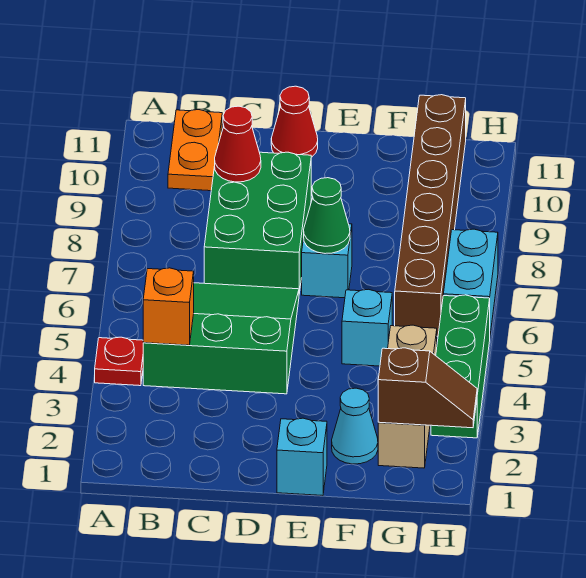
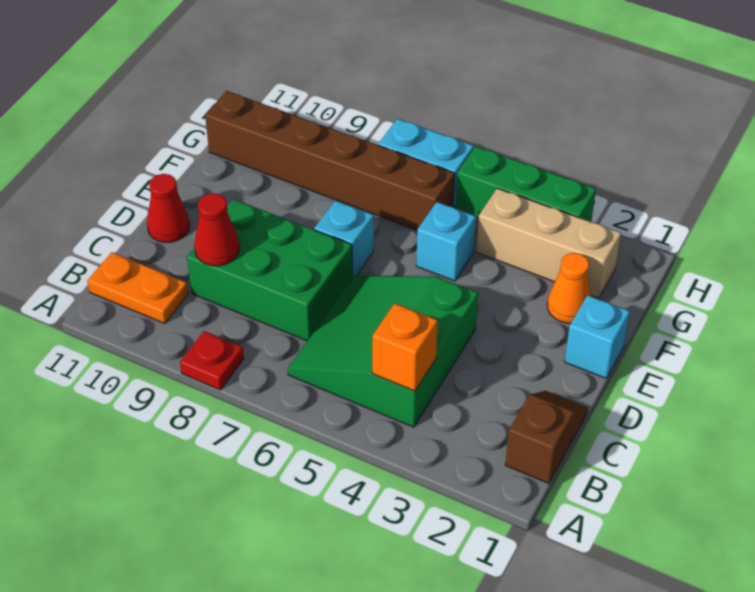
red plate A4 level 1 -> red plate A8 level 1
green cone E7 level 2 -> none
cyan cone F2 level 1 -> orange cone F2 level 1
brown slope G2:H2 level 2 top G -> brown slope B1:C1 level 1 top B

